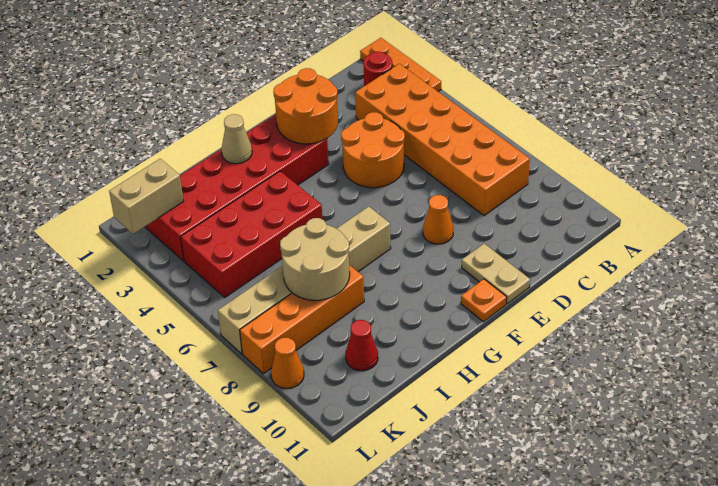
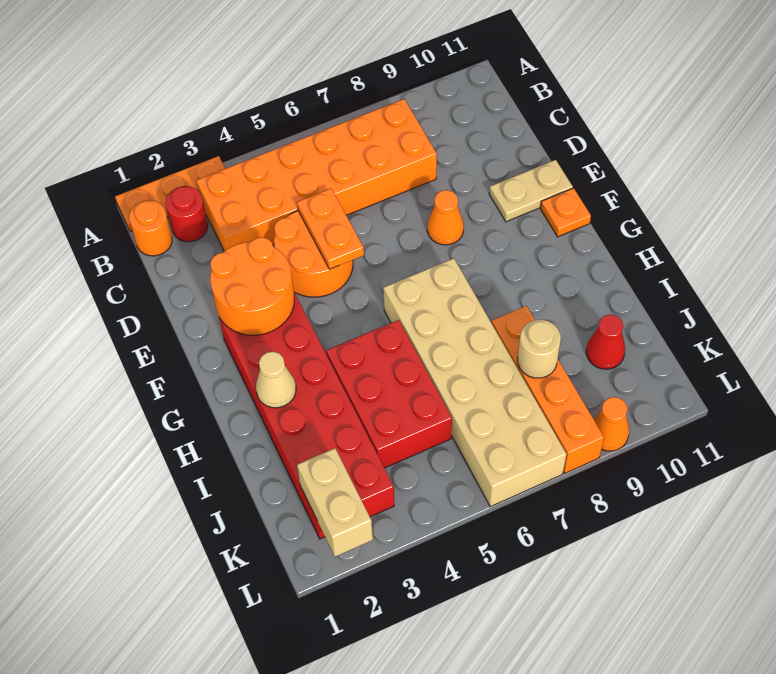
none -> orange round brick B1 level 1
none -> orange plate D5:E5 level 2
tan brick G7:L7 level 1 -> tan brick G6:L7 level 1
red brick H4:K5 level 1 -> red brick H4:J5 level 1
tan round brick I7:J8 level 2 -> tan round brick J8 level 2

